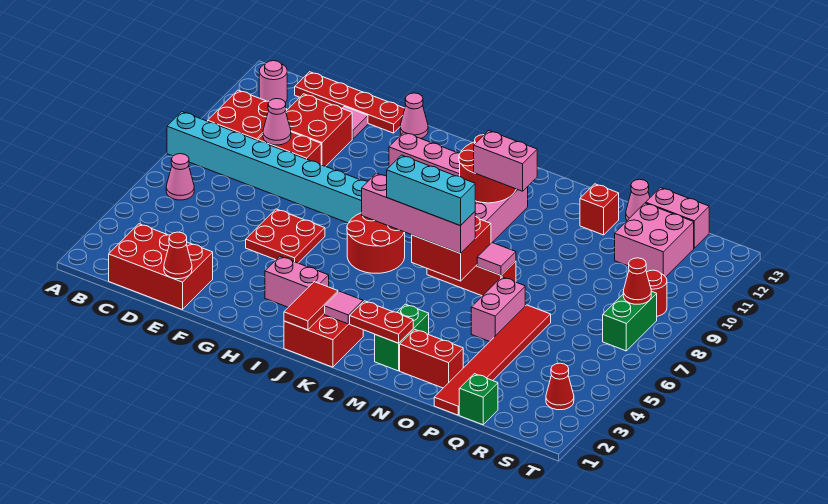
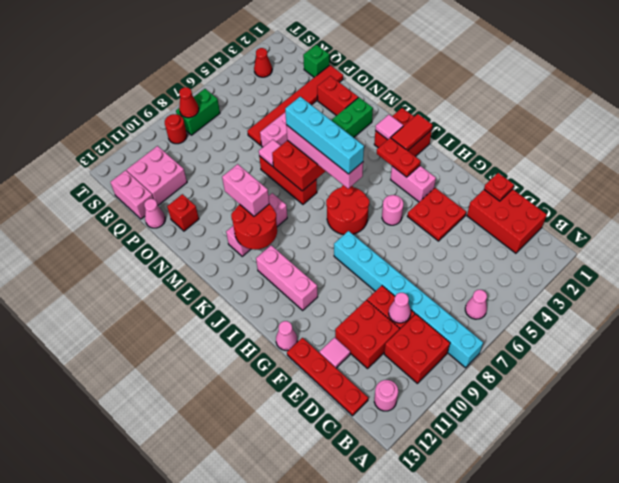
red cone E1 level 2 -> red plate E1 level 2
red plate F5:G6 level 1 -> red plate F3:G4 level 1
none -> pink round brick H5 level 1
cyan brick K6:M6 level 4 -> cyan brick J6:M6 level 4
red plate L2:M2 level 2 -> red plate I3:J3 level 2

